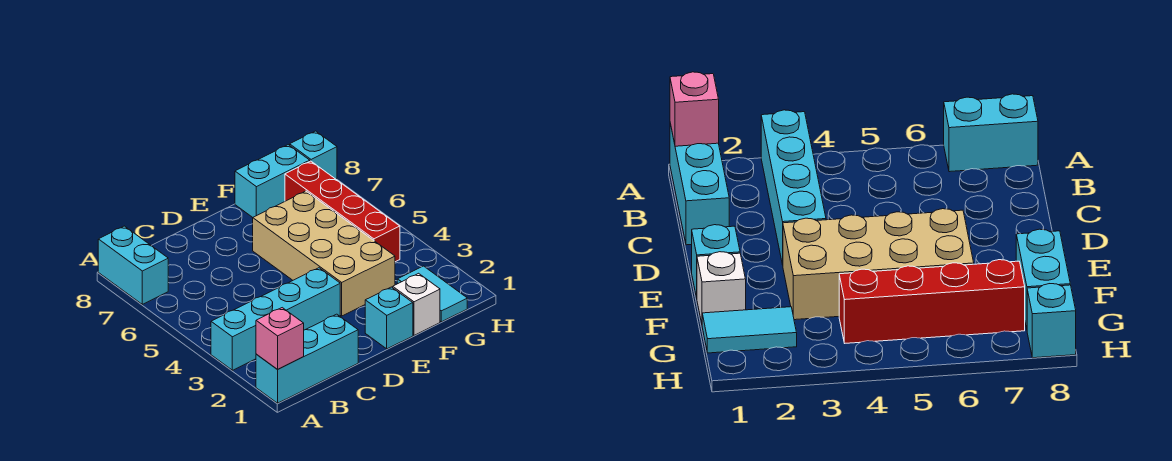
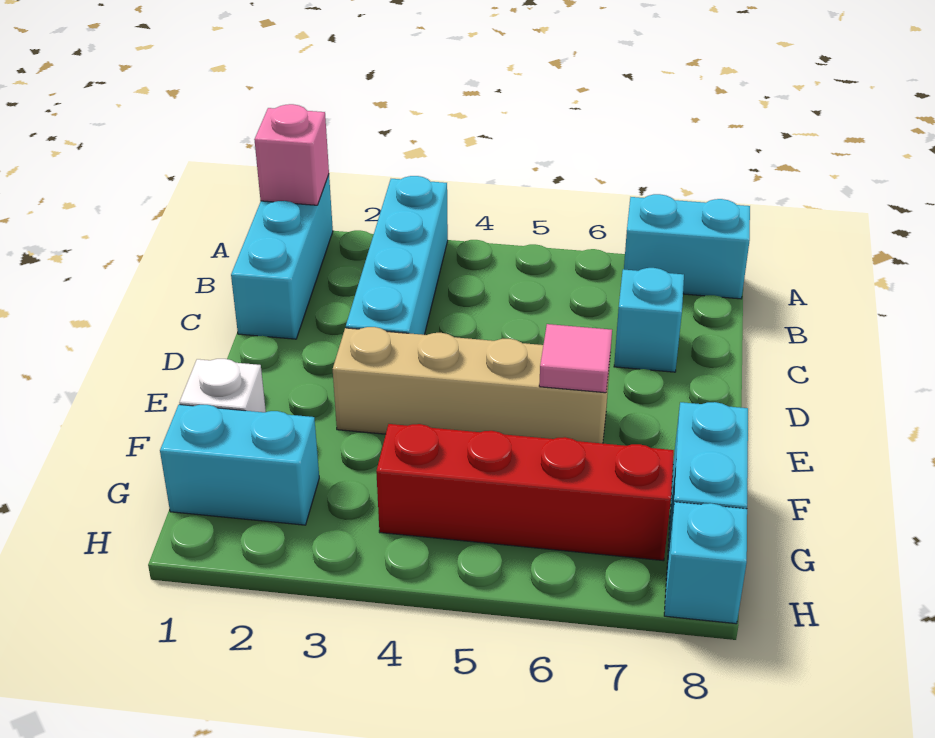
cyan brick E1 level 1 -> cyan brick C7 level 1
tan brick E3:F6 level 1 -> tan brick E3:E6 level 1
none -> pink tile E6 level 2
cyan tile G1:G2 level 1 -> cyan brick G1:G2 level 1

